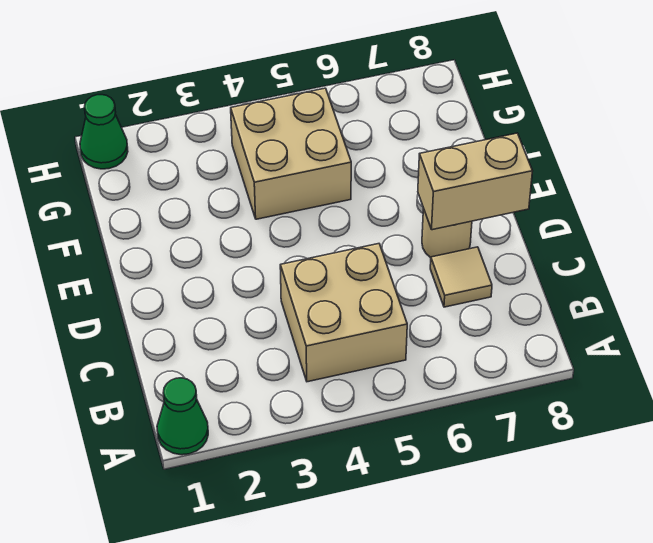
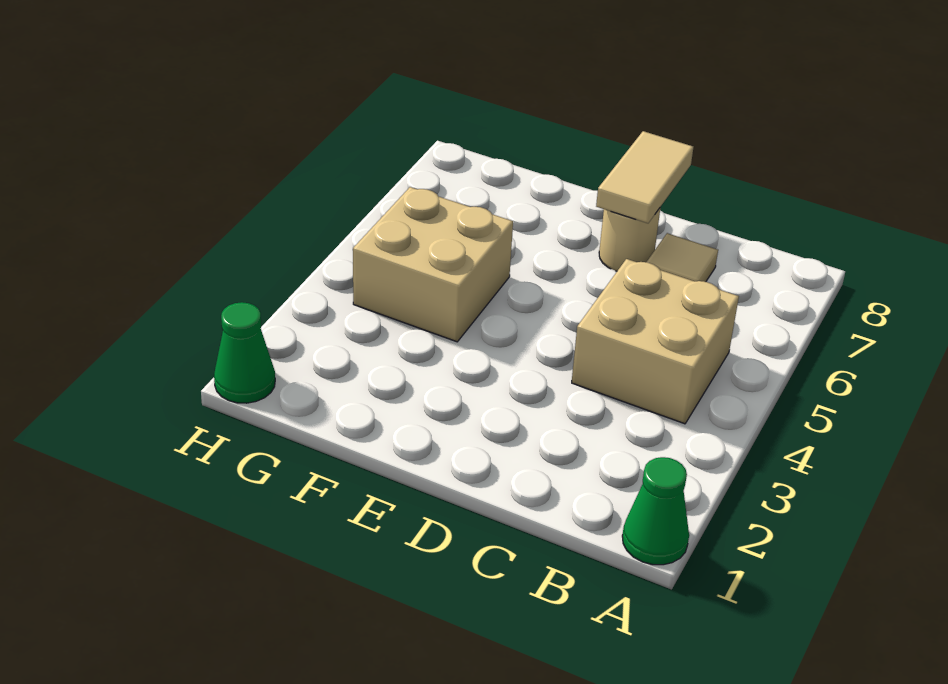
tan brick D7:D8 level 2 -> tan tile D7:D8 level 2

